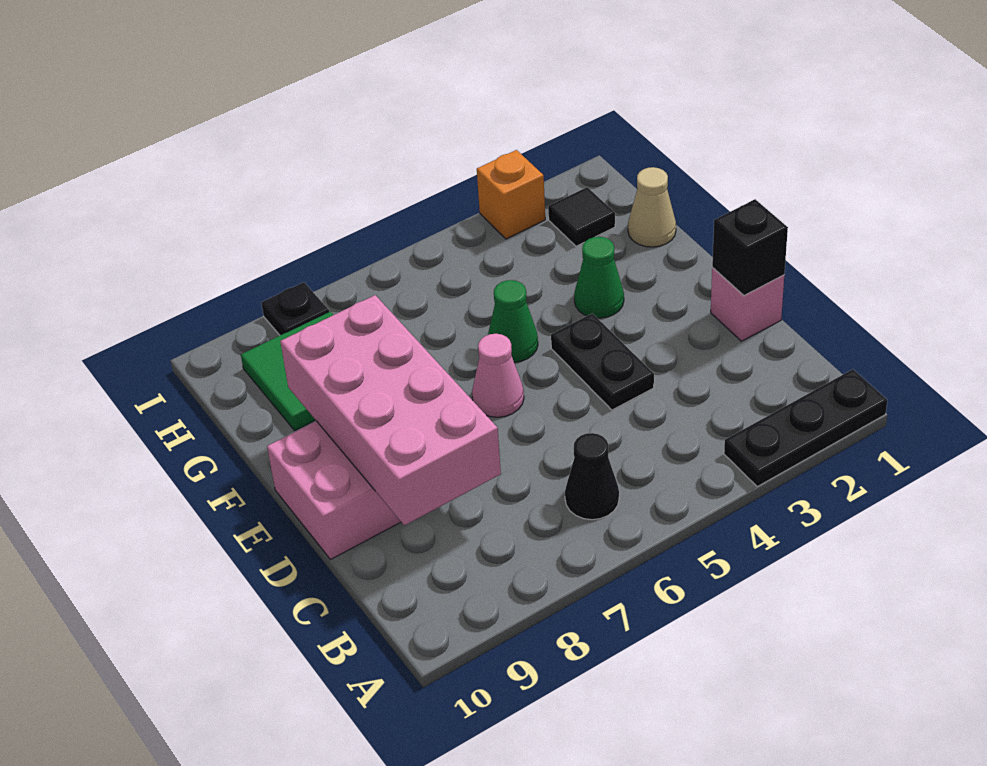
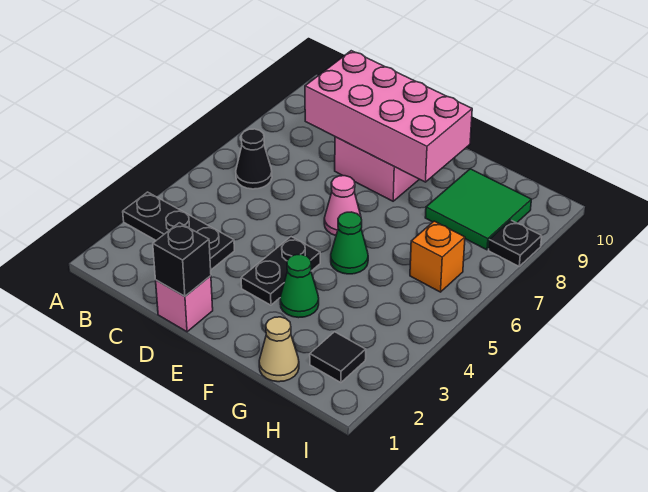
black plate A1:A3 level 1 -> black plate A3:C3 level 1
black plate D4:E4 level 1 -> black plate E3:E4 level 1
orange brick I3 level 1 -> orange brick H6 level 1

